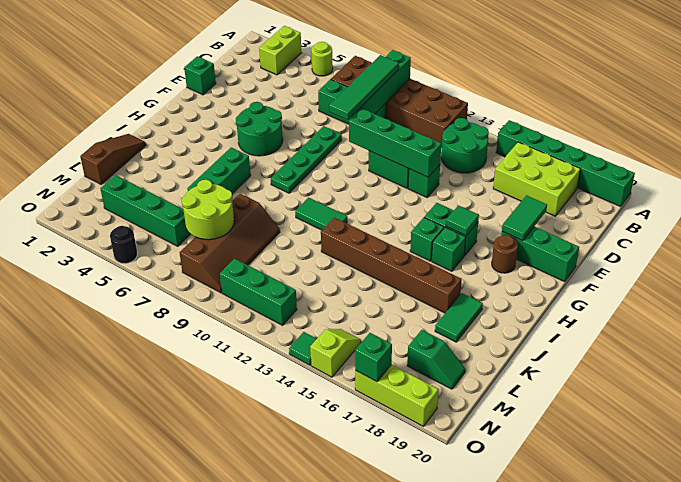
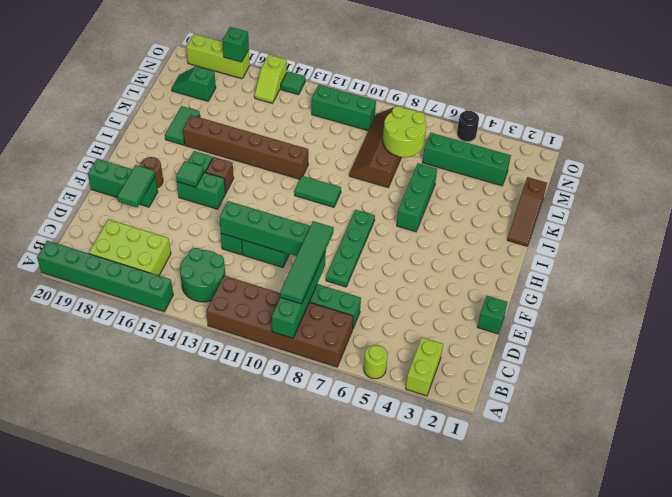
green round brick F5:G6 level 1 -> none
green brick H15 level 1 -> brown brick H15 level 1

